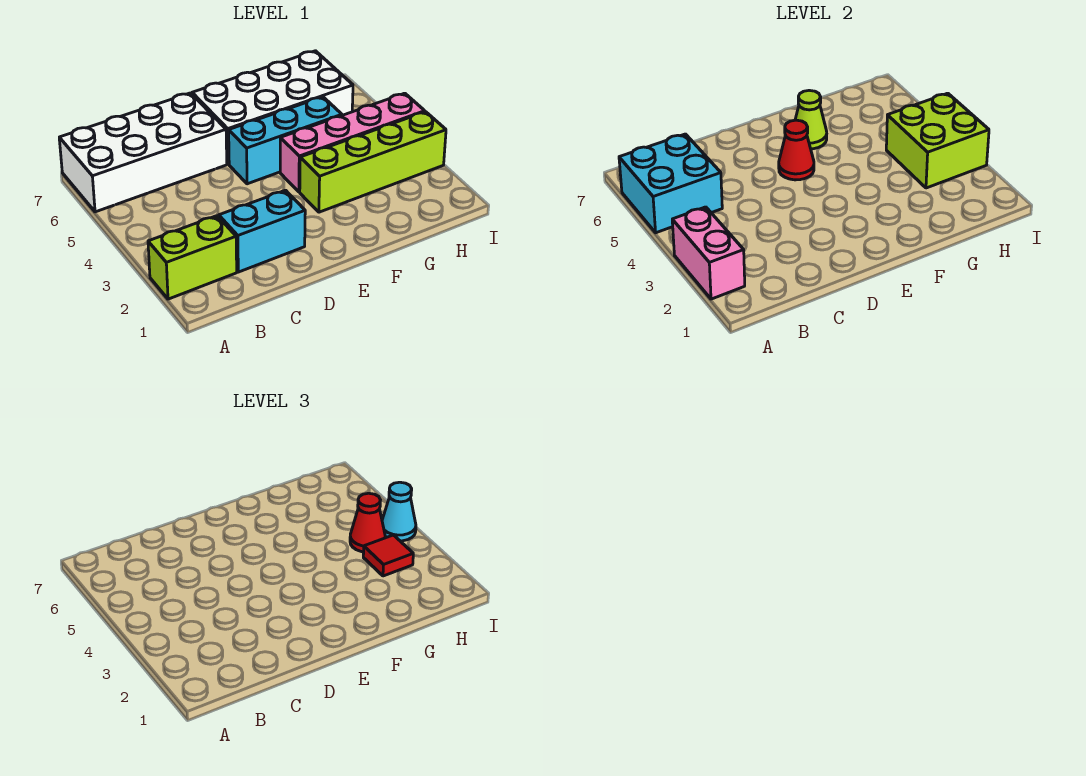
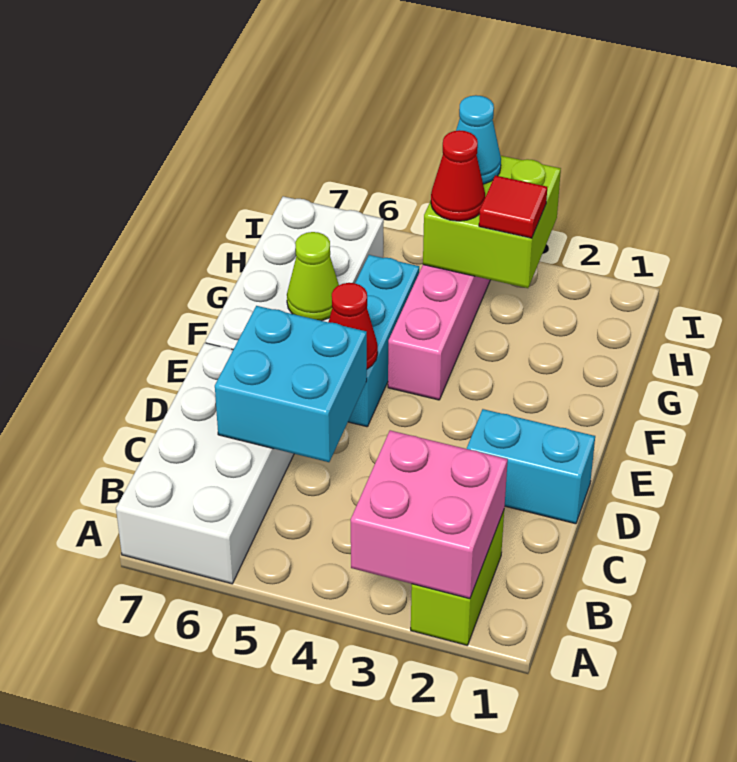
pink brick A2:A3 level 2 -> pink brick A2:B3 level 2
cyan brick A5:B6 level 2 -> cyan brick C5:D6 level 2
cyan brick C2:D2 level 1 -> cyan brick D1:D2 level 1
lime brick F3:I3 level 1 -> none

